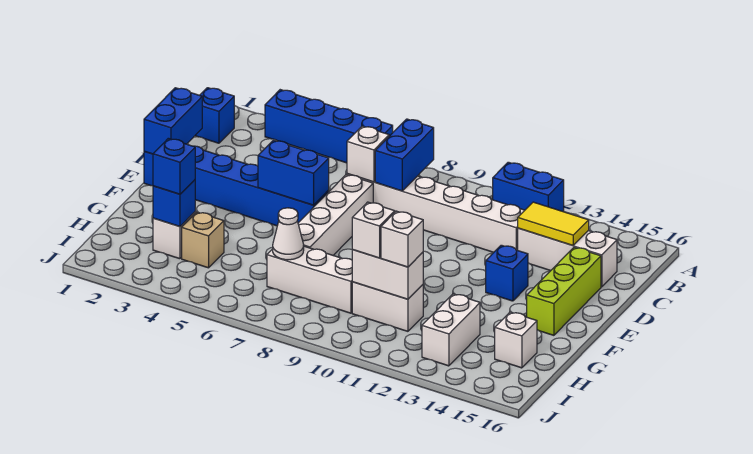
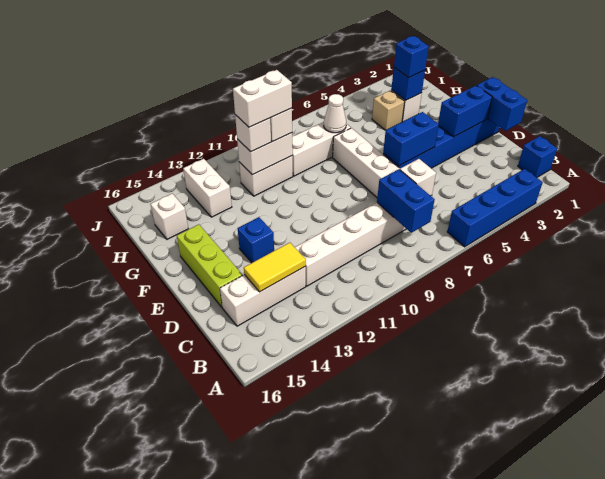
blue brick A11:A12 level 1 -> blue brick E2:E3 level 2
none -> white brick H10:H11 level 4

